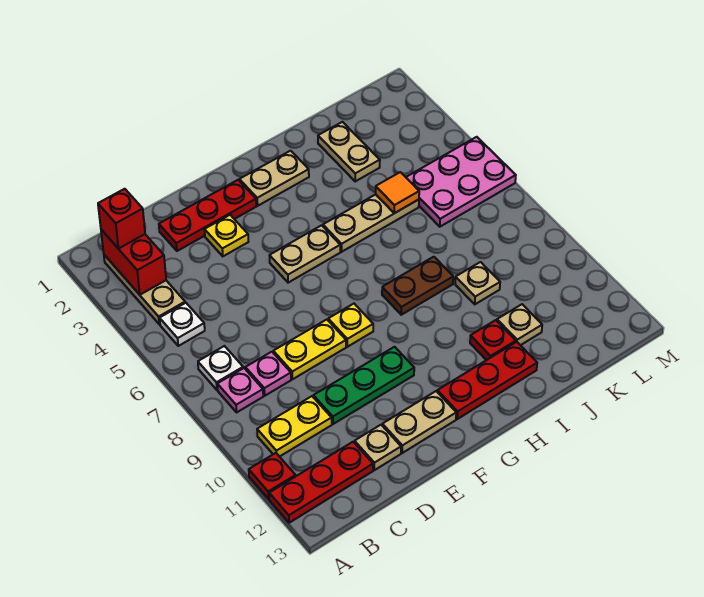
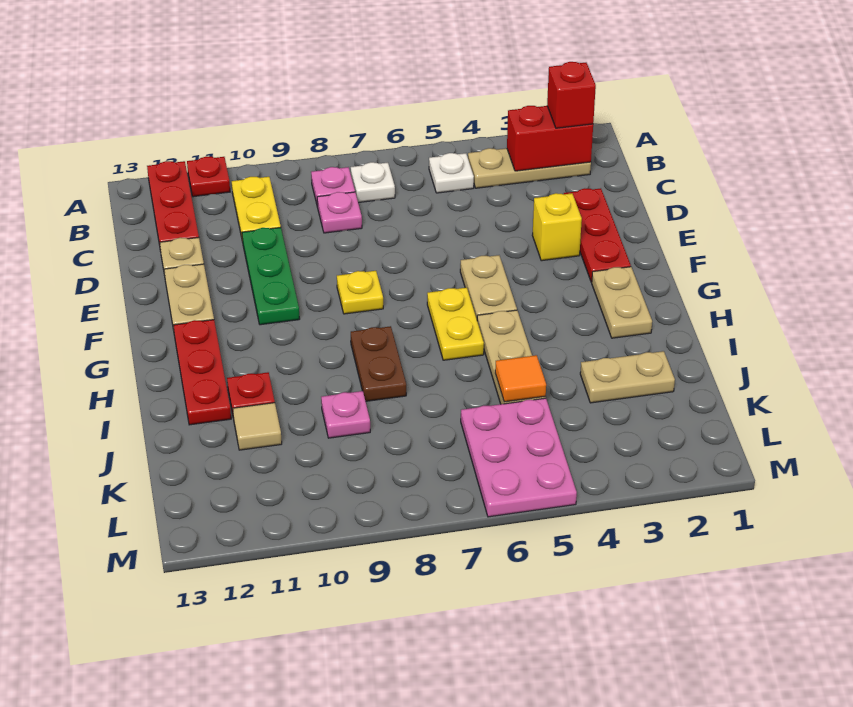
yellow plate D8:E8 level 1 -> yellow plate G6:H6 level 1
yellow plate E3 level 1 -> yellow brick E3 level 1
tan plate J9 level 1 -> pink plate J9 level 1
tan plate J11 level 1 -> tan tile J11 level 1

